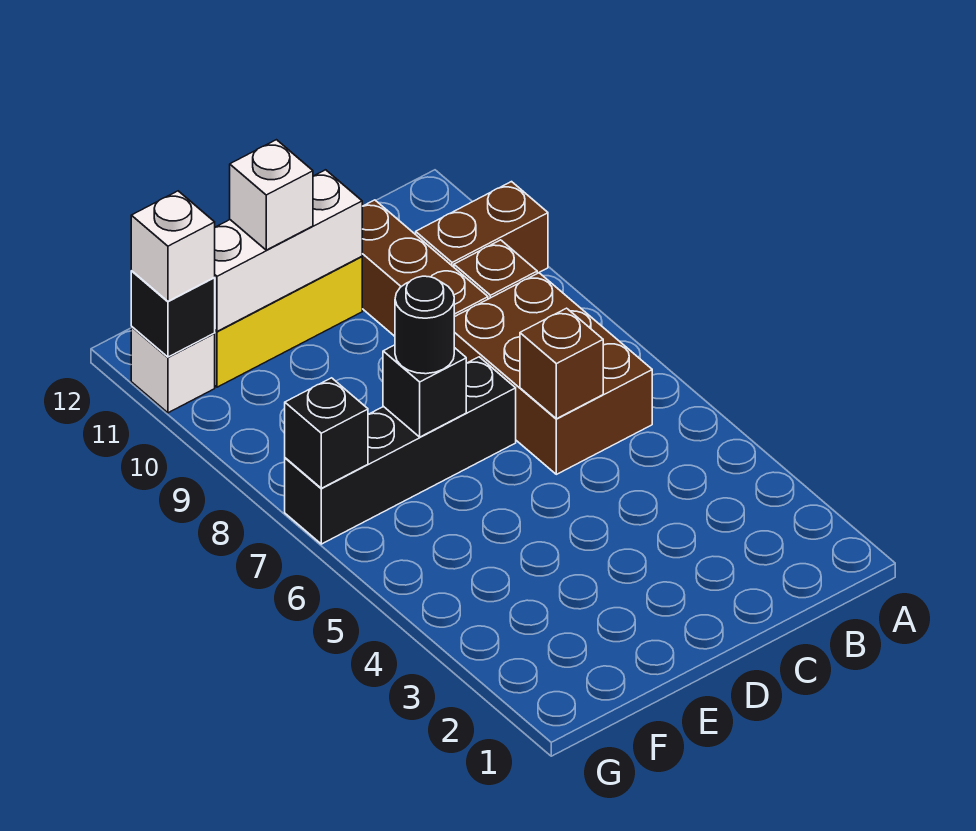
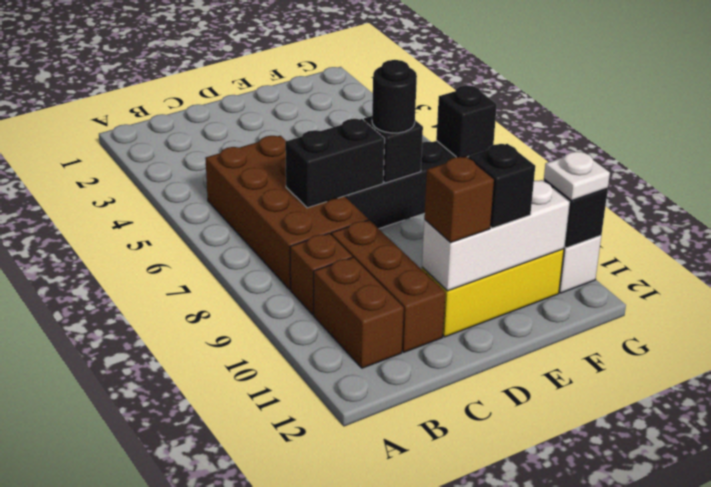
brown brick A10:B10 level 1 -> brown brick B10:B11 level 1
brown brick B6:C8 level 1 -> brown brick B5:C8 level 1
brown brick C6 level 2 -> brown brick D11 level 3
none -> black brick C7:D7 level 2
white brick E11 level 3 -> black brick E11 level 3
white brick G11 level 3 -> white plate G11 level 3

